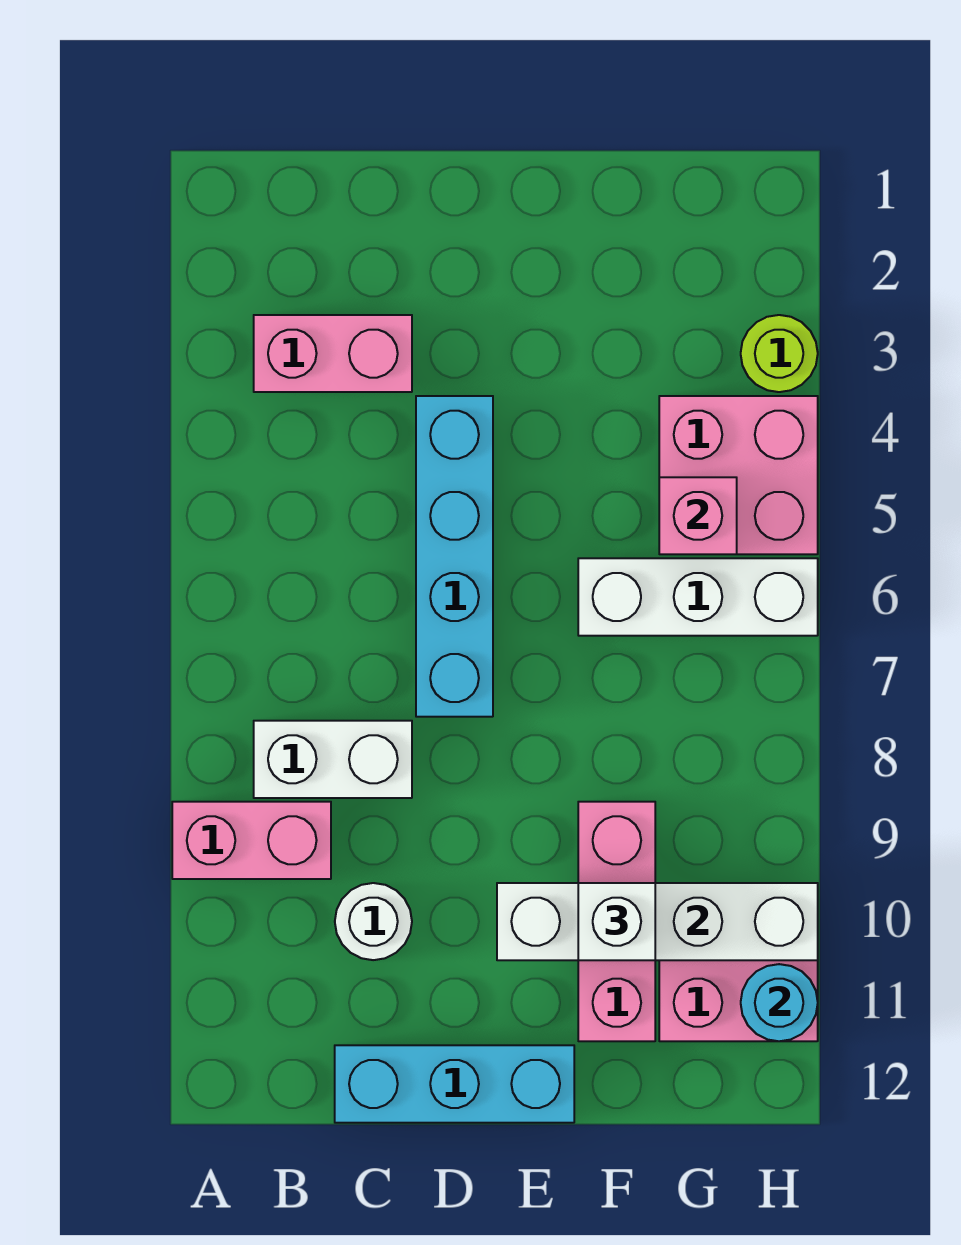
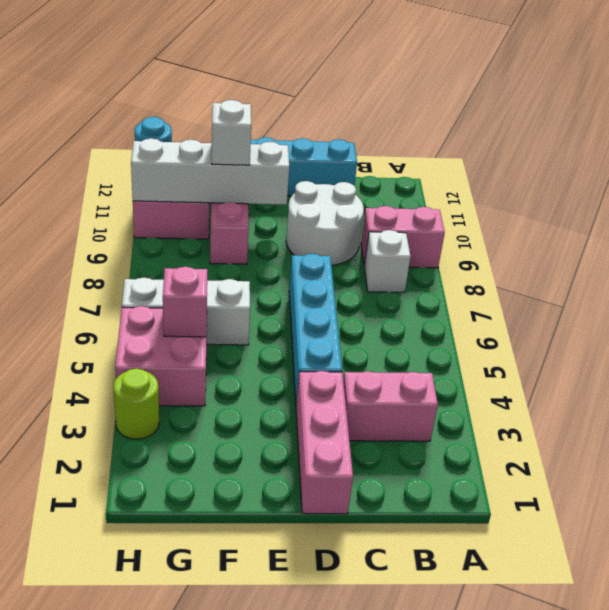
white brick B8:C8 level 1 -> white brick B8 level 1
white round brick C10 level 1 -> white round brick C9:D10 level 1
none -> pink brick D1:D3 level 1

